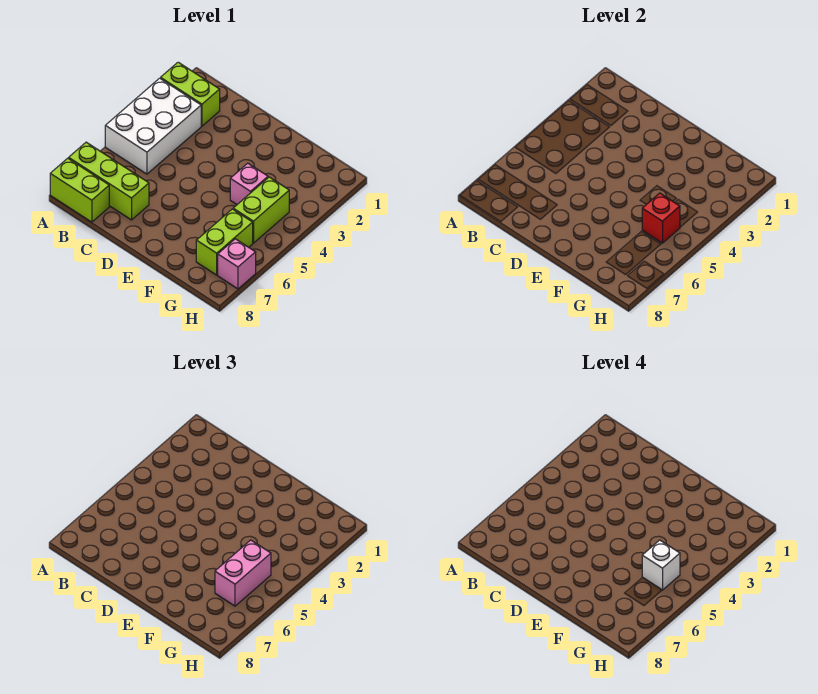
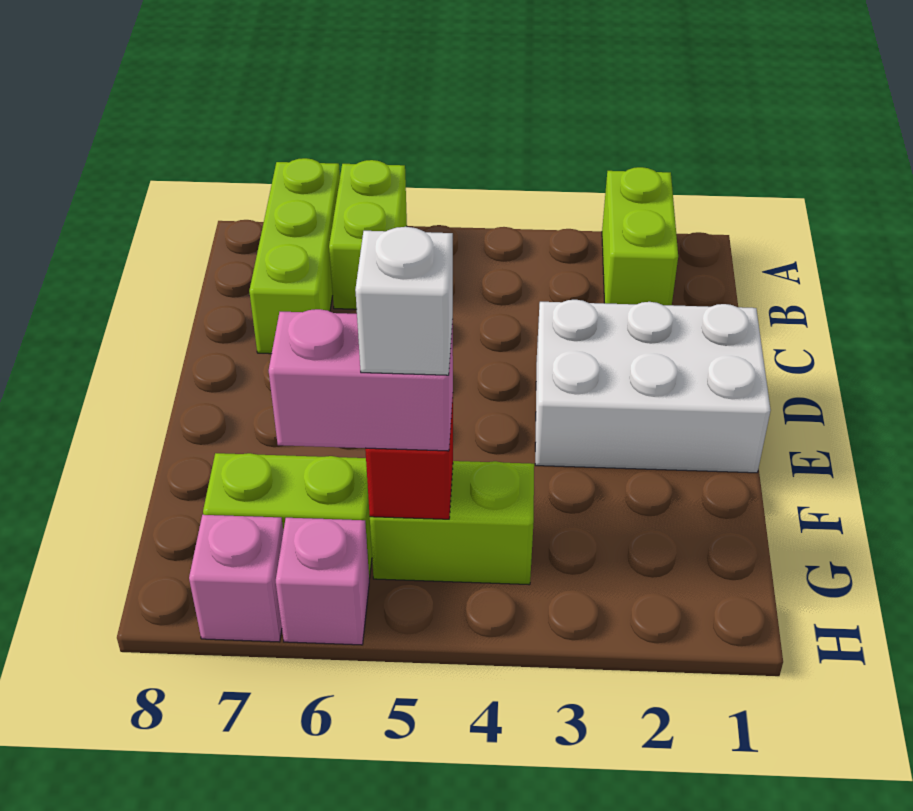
white brick A3:B5 level 1 -> white brick D1:E3 level 1
lime brick A8:B8 level 1 -> lime brick A6:B6 level 1
pink brick F4 level 1 -> pink brick H6 level 1

